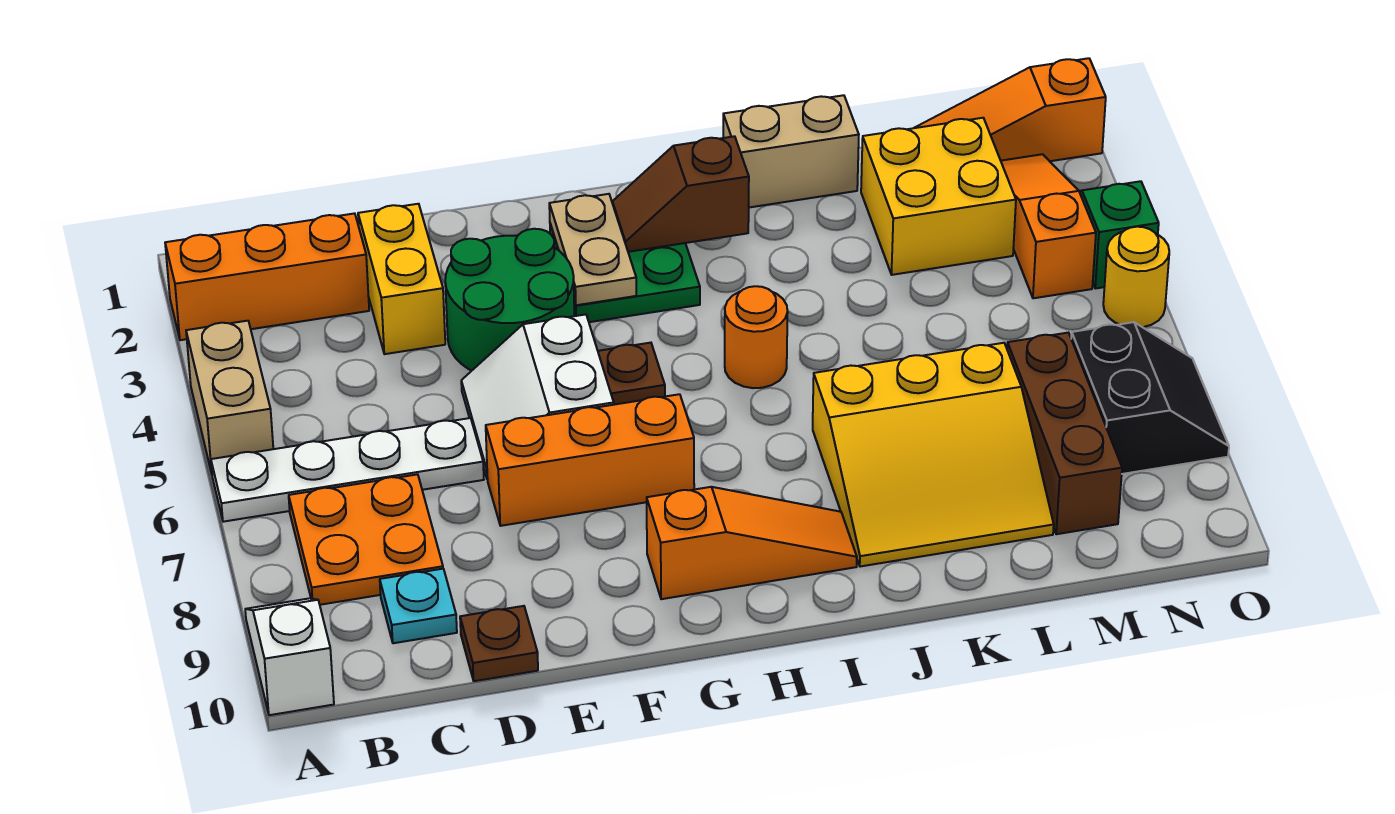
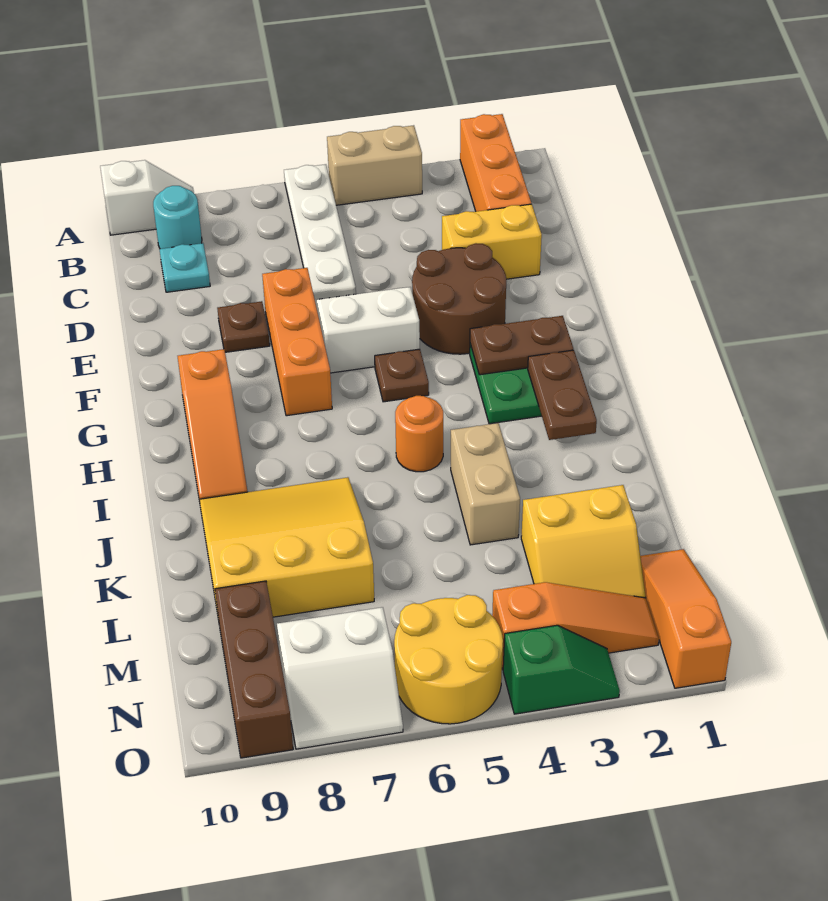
orange plate B7:C8 level 1 -> none
none -> cyan round brick B9 level 1
brown plate D10 level 1 -> brown plate E8 level 1
green round brick E3:F4 level 1 -> brown round brick E3:F4 level 1
tan plate G2:G3 level 2 -> brown plate G2:G3 level 2
brown slope H2:I2 level 2 top I -> brown plate H2:I2 level 2
tan brick J1:K1 level 1 -> tan brick J4:K4 level 1
yellow slope J7:L9 level 1 top 7 -> yellow slope J7:L9 level 1 top L
yellow brick L2:M3 level 1 -> yellow slope L2:M3 level 1 top L
brown brick M7:M9 level 1 -> brown brick M9:O9 level 1
black slope N7:O8 level 1 top N -> white slope N7:O8 level 1 top N
yellow round brick O5 level 1 -> yellow round brick N5:O6 level 1

